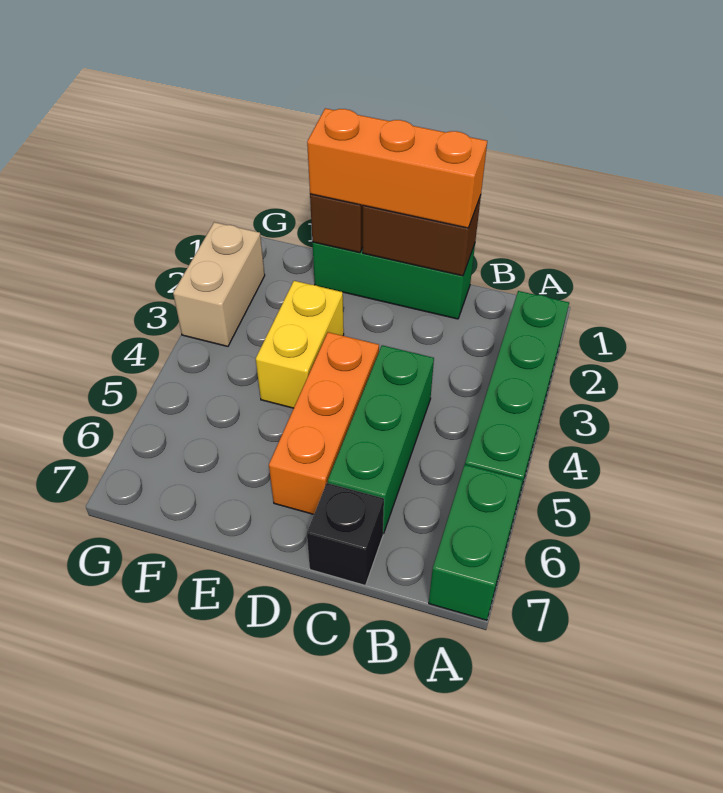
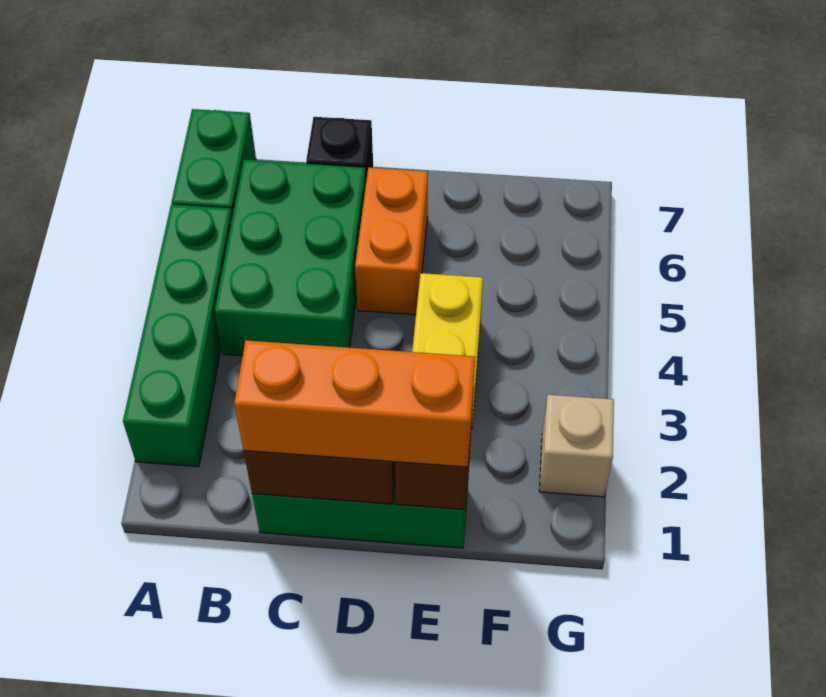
green brick C4:C6 level 1 -> green brick B4:C6 level 1
orange brick D4:D6 level 1 -> orange brick D5:D6 level 1
tan brick G2:G3 level 1 -> tan brick G2 level 1

